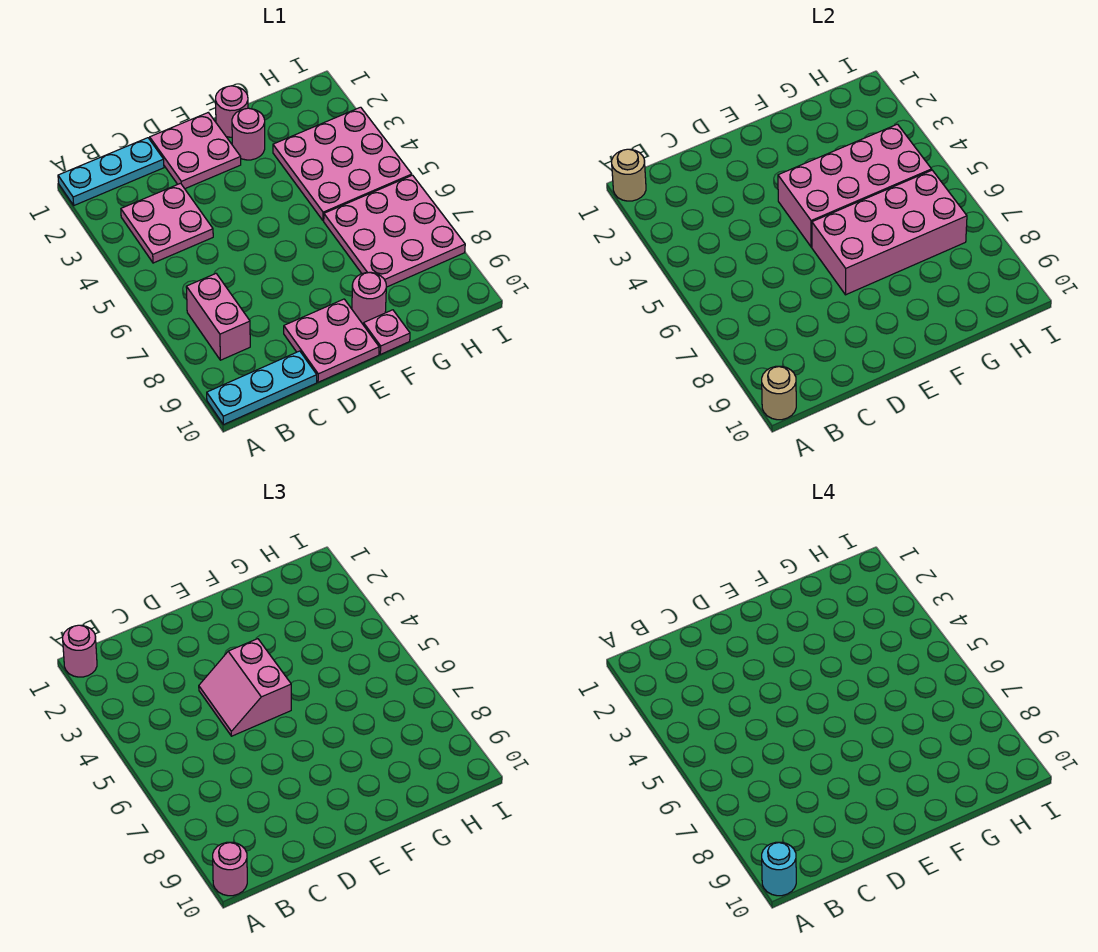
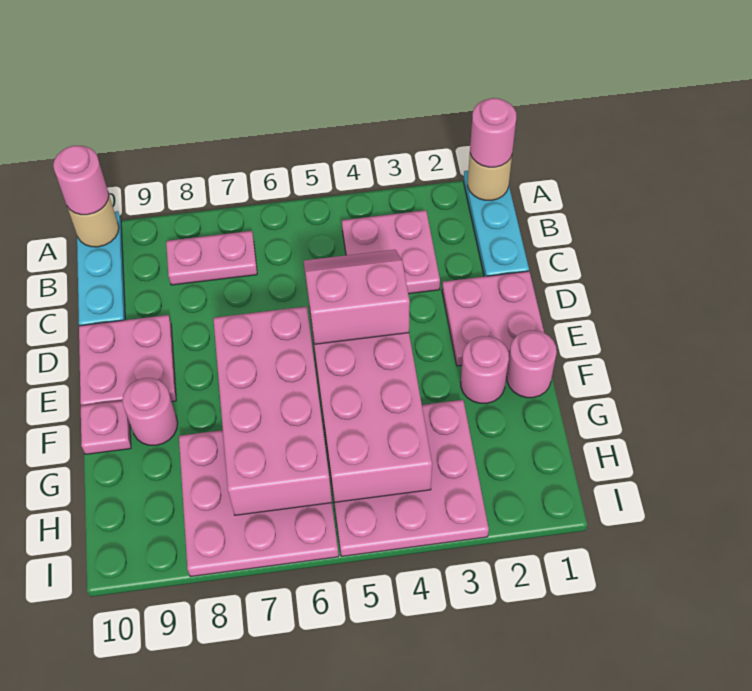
cyan round brick A10 level 4 -> none
pink brick B7:B8 level 1 -> pink plate B7:B8 level 1

